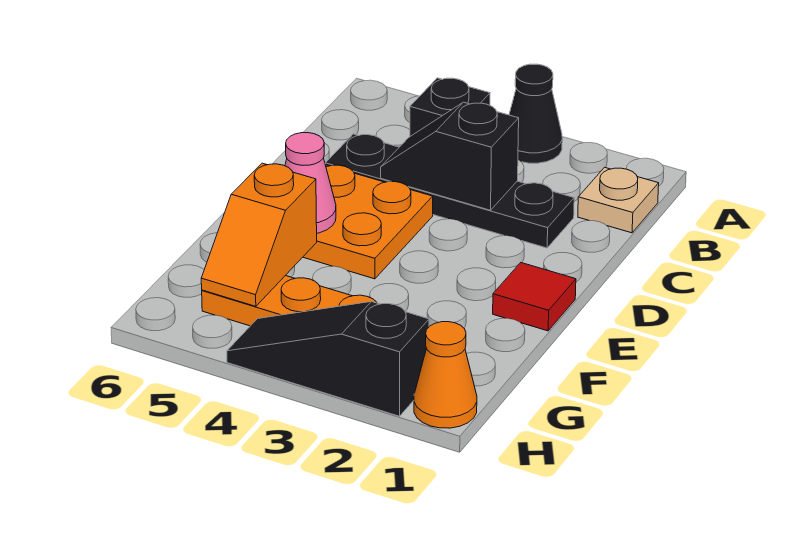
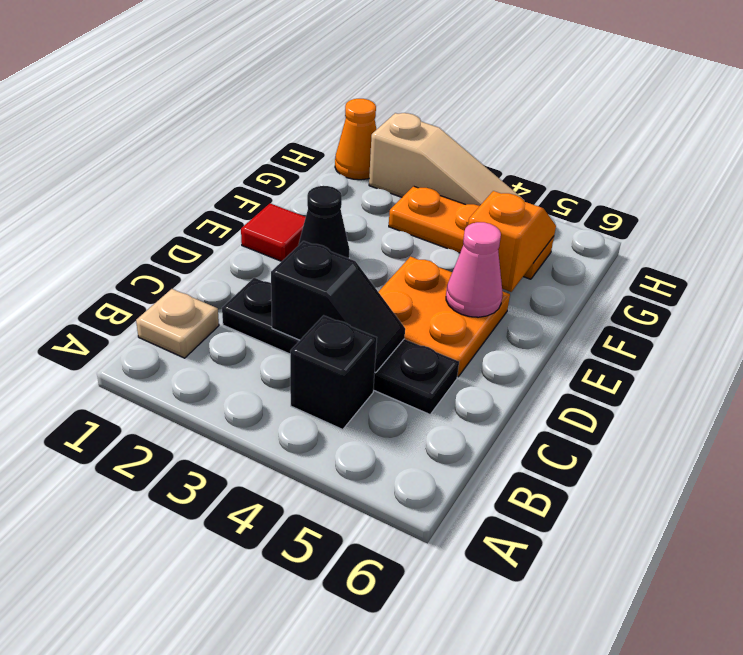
black cone A3 level 1 -> black cone E2 level 1
black slope H2:H4 level 1 top 2 -> tan slope H2:H4 level 1 top 2

